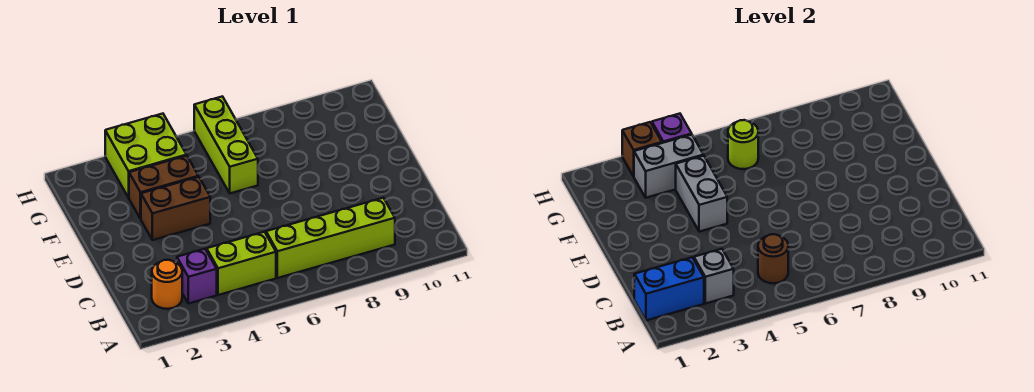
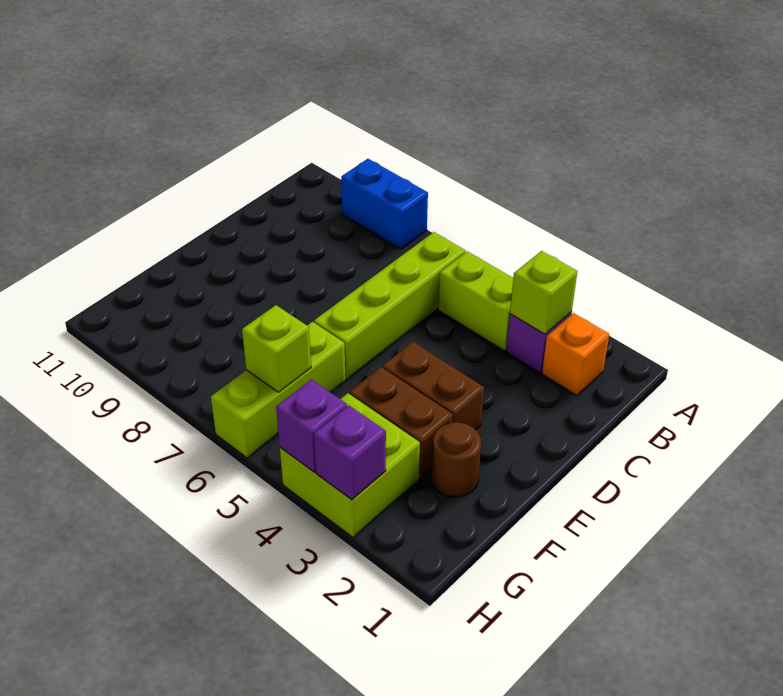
blue brick B1:B2 level 2 -> blue brick A8:A9 level 1
orange round brick B2 level 1 -> orange brick B2 level 1
grey brick B3 level 2 -> lime brick B3 level 2
brown round brick B5 level 2 -> brown round brick F2 level 1
lime brick B6:B9 level 1 -> lime brick B6:E6 level 1
grey brick E4:F4 level 2 -> none
grey brick G3:G4 level 2 -> none
lime round brick G6 level 2 -> lime brick G6 level 2
brown brick H3 level 2 -> purple brick H3 level 2

